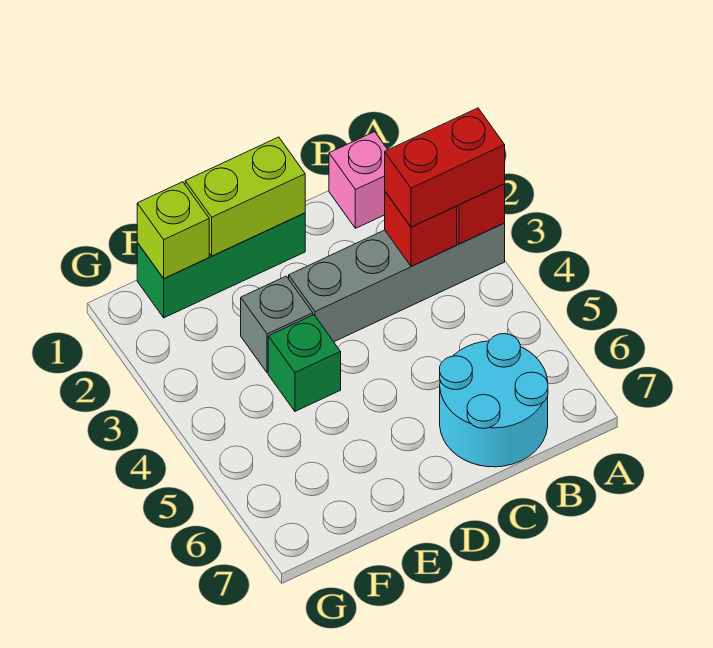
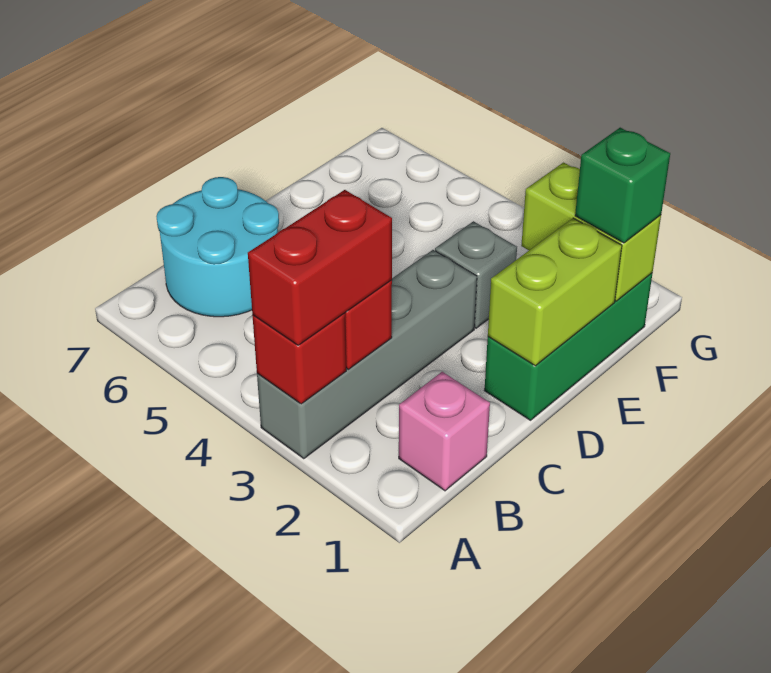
green brick E4 level 1 -> green brick F1 level 3
lime brick F1 level 2 -> lime brick F1:F2 level 2

